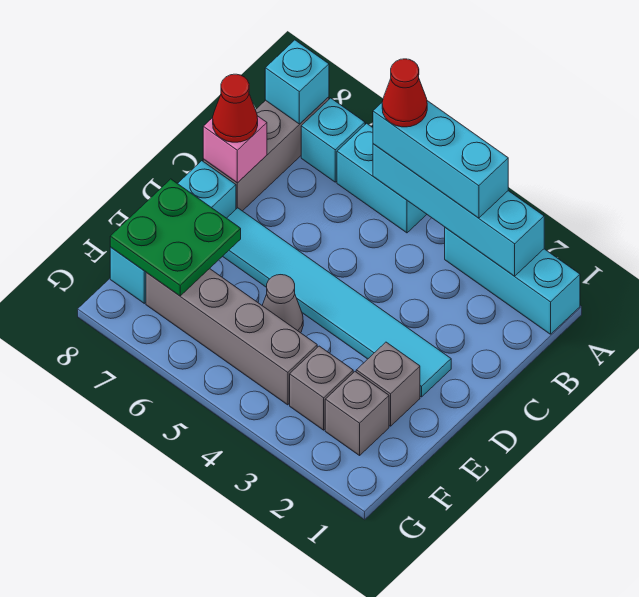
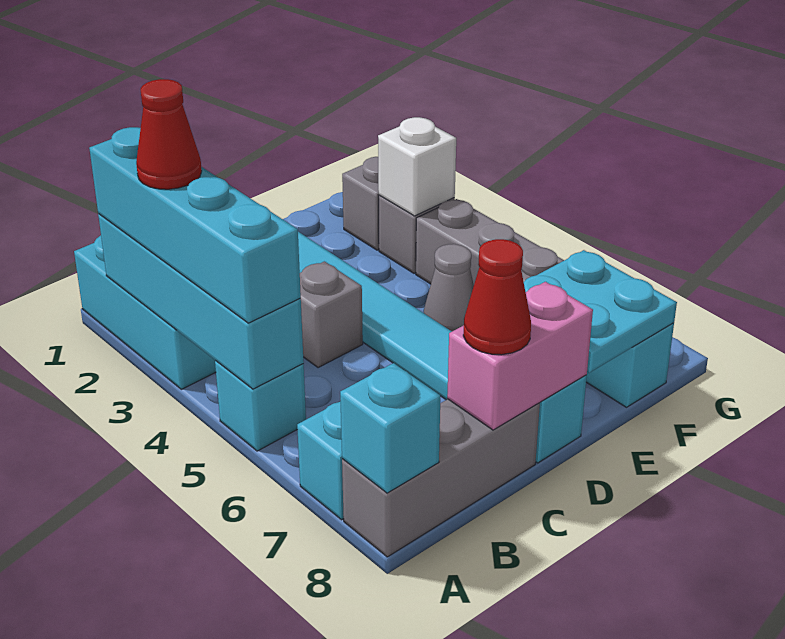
cyan brick A3:A5 level 3 -> cyan brick A2:A5 level 3
cyan brick A5:A6 level 1 -> cyan brick A5 level 1
red cone A5 level 4 -> red cone A3 level 4
pink brick C8 level 2 -> pink brick C8:D8 level 2
grey brick E2 level 1 -> grey brick C4 level 1
green plate E7:F8 level 2 -> cyan plate E7:F8 level 2
none -> white brick F3 level 2

